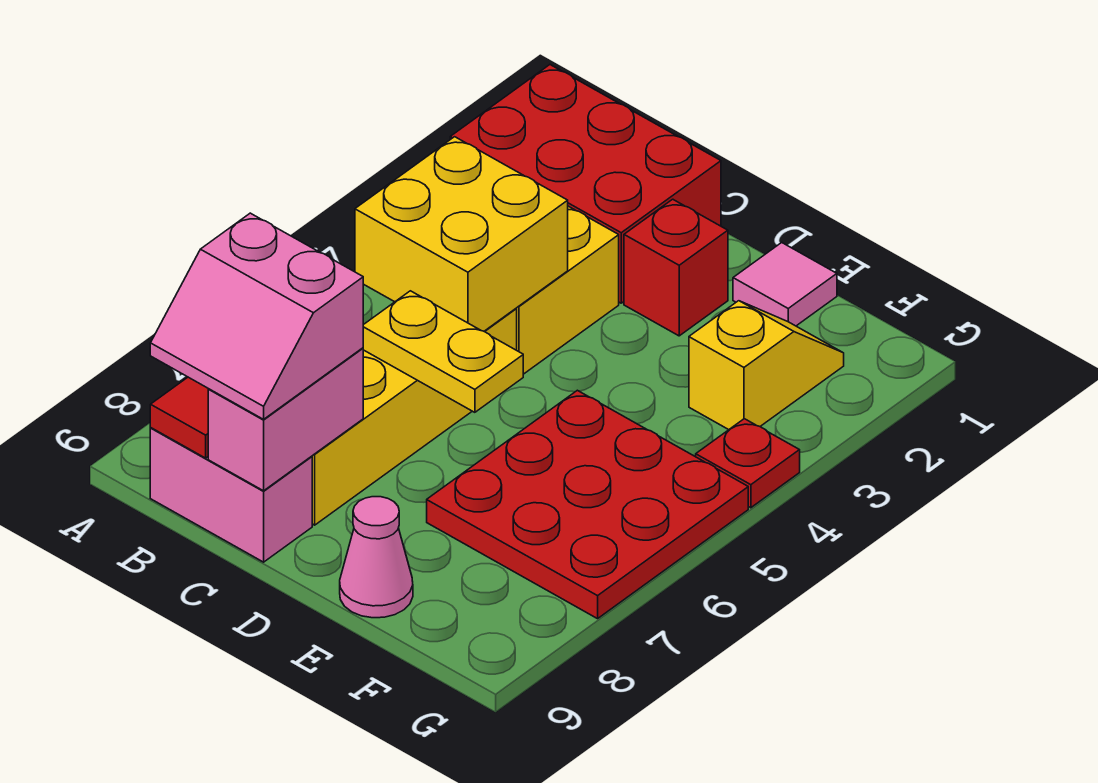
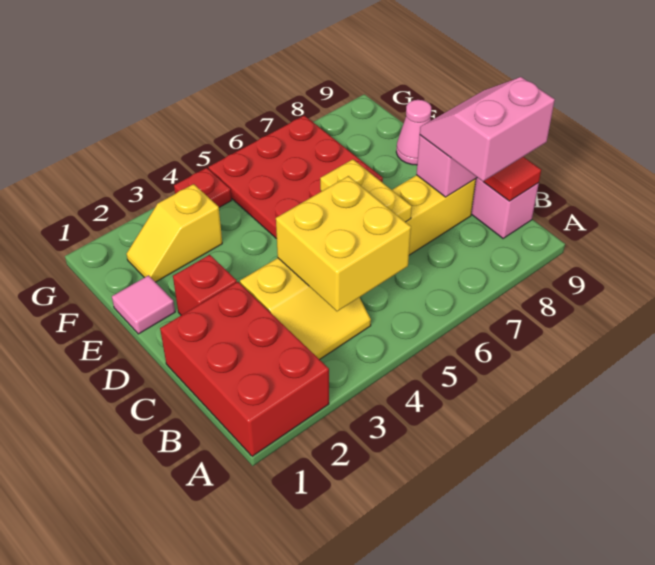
pink slope B8:C9 level 3 top 8 -> pink slope B8:C9 level 3 top B

